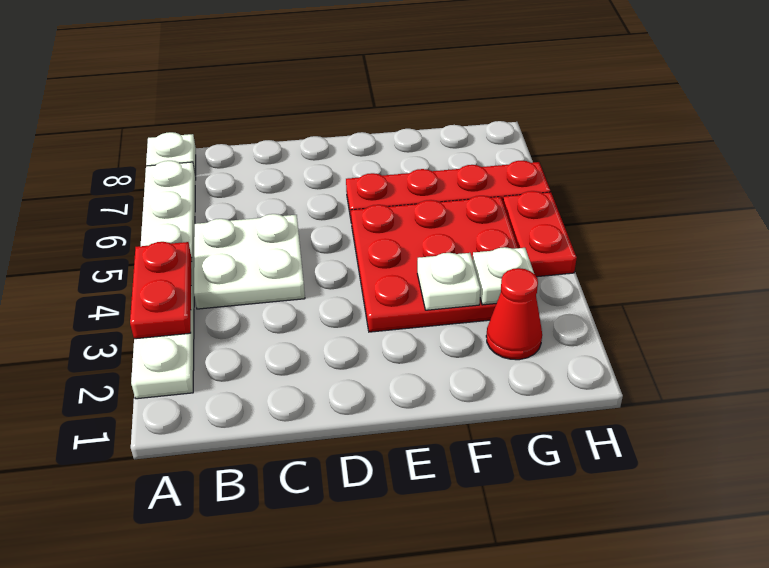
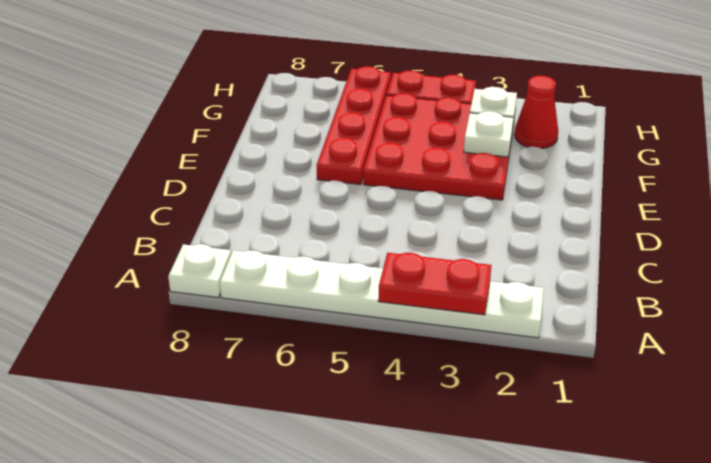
white plate B4:C5 level 1 -> none

